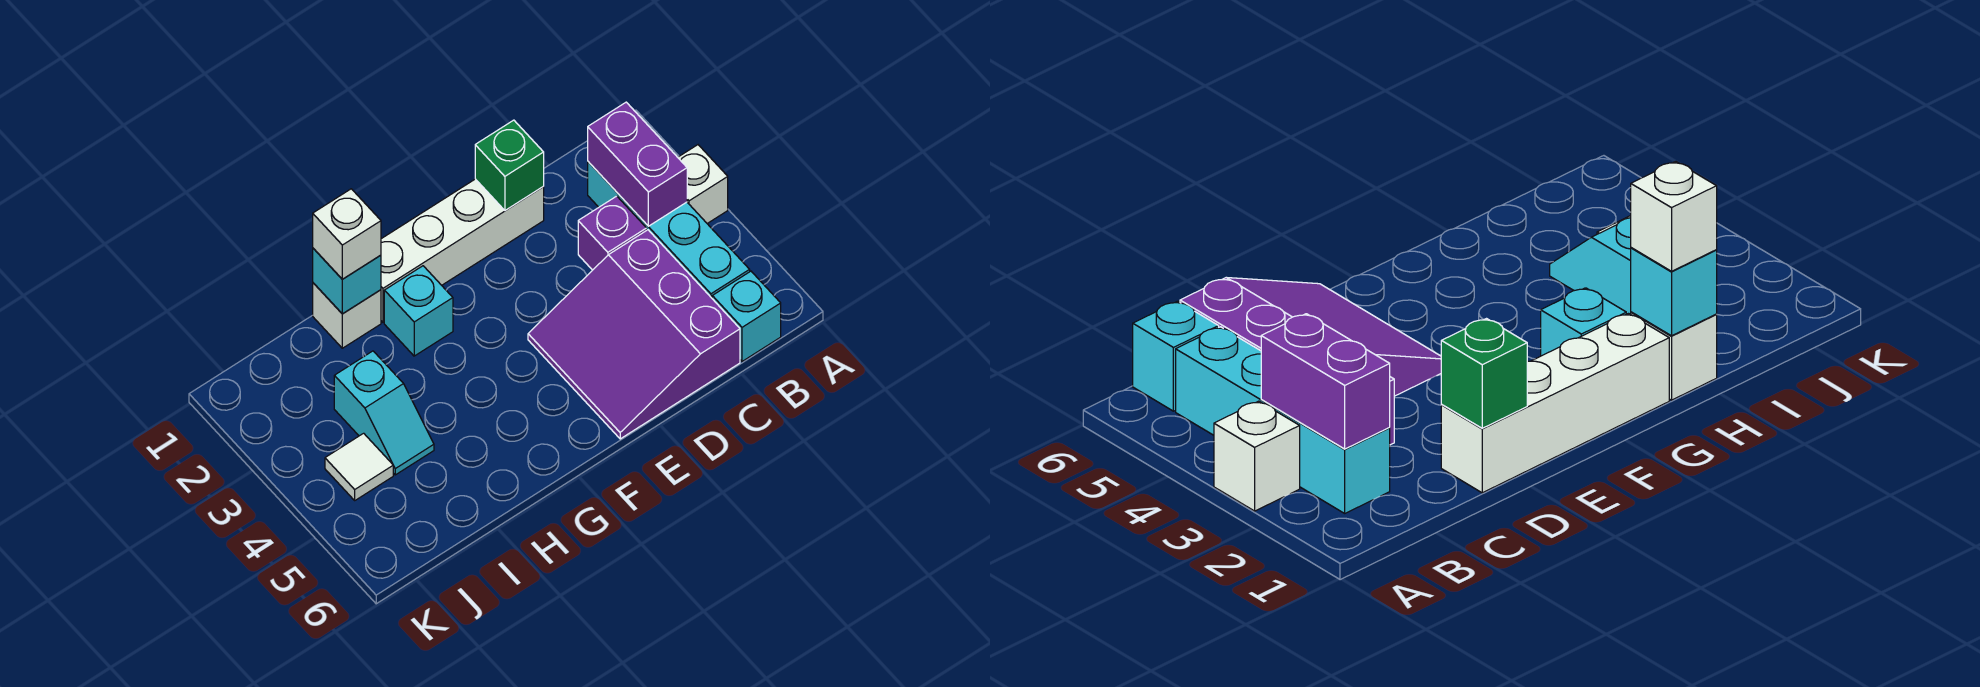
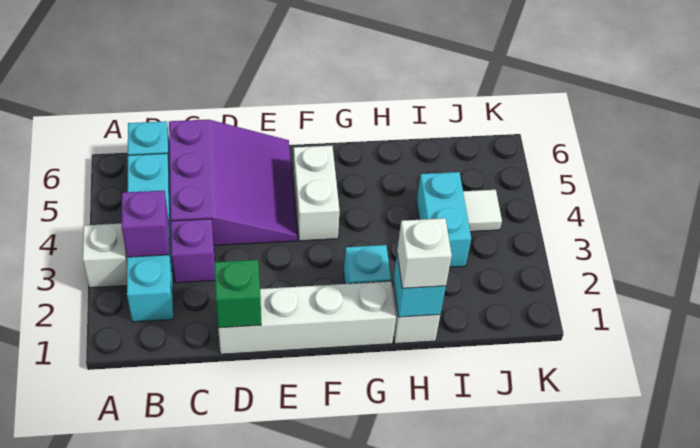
purple brick B2:B3 level 2 -> purple brick B3 level 2
none -> white brick F4:F5 level 1
cyan slope I3:I4 level 1 top 3 -> cyan brick I3:I4 level 1

